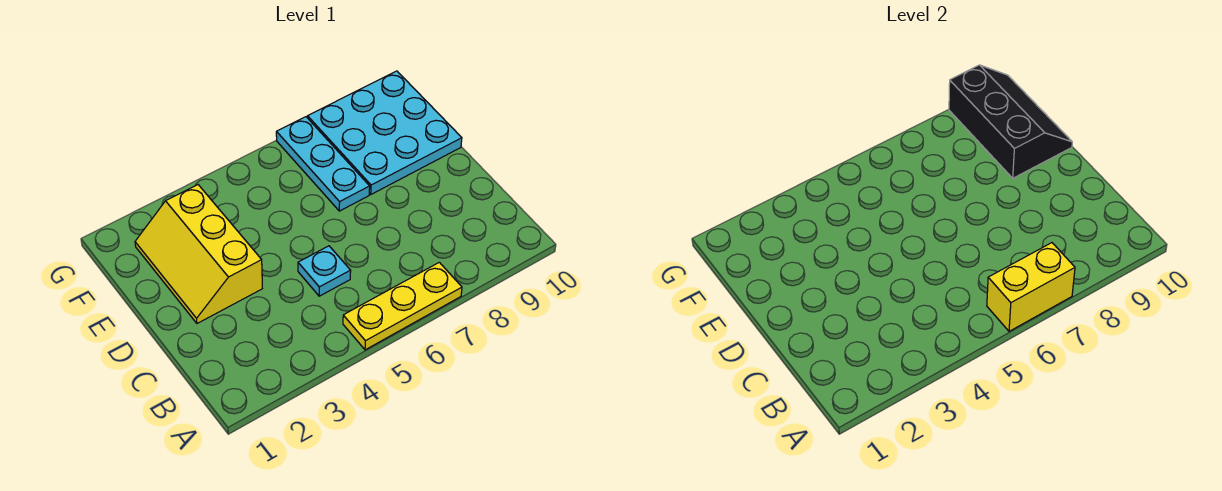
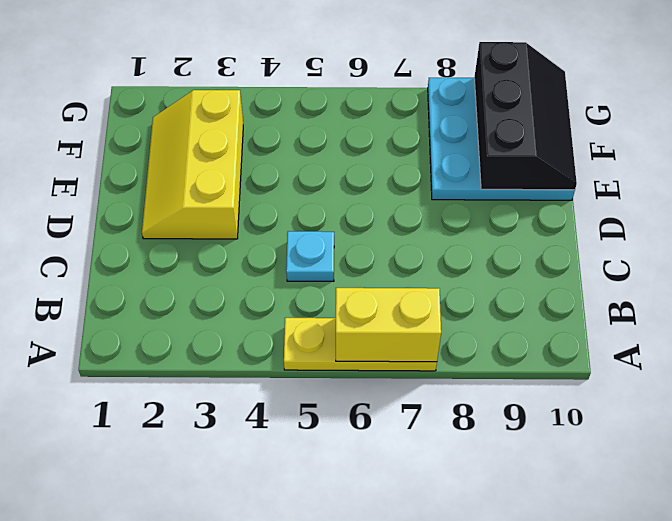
cyan plate E7:G7 level 1 -> none

